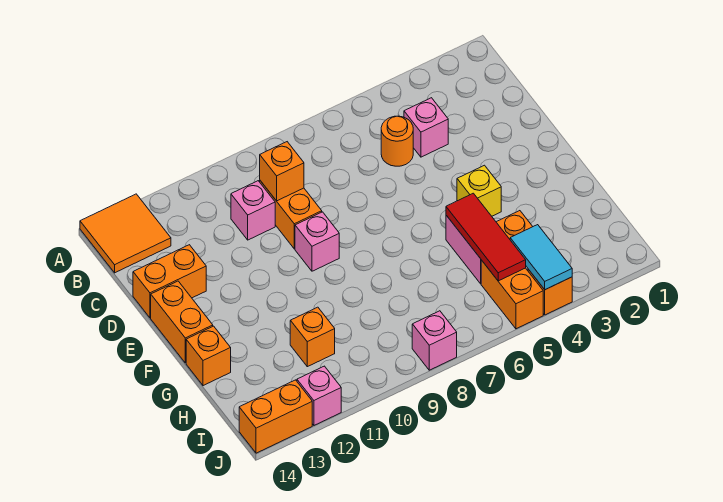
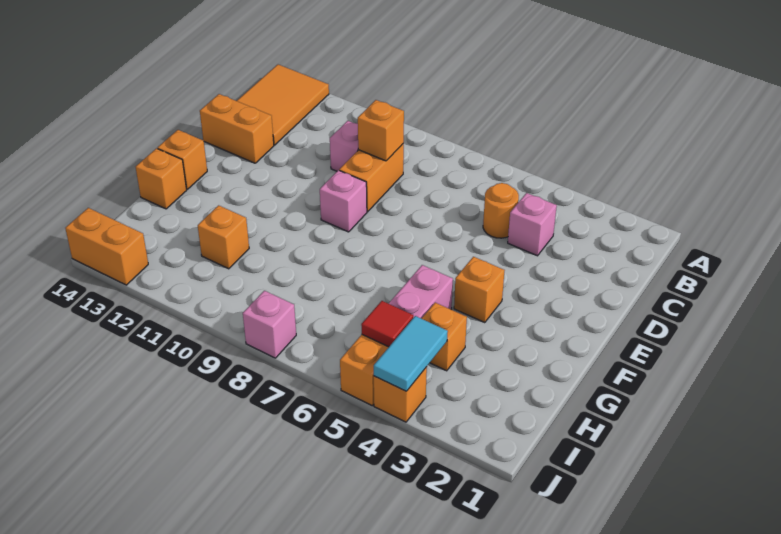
orange tile A13:B14 level 1 -> orange tile A13:C14 level 1
orange brick E14:F14 level 1 -> orange brick F14 level 1
yellow brick F4 level 1 -> orange brick F4 level 1
red tile G5:I5 level 2 -> red tile I5 level 2
pink brick J12 level 1 -> none

